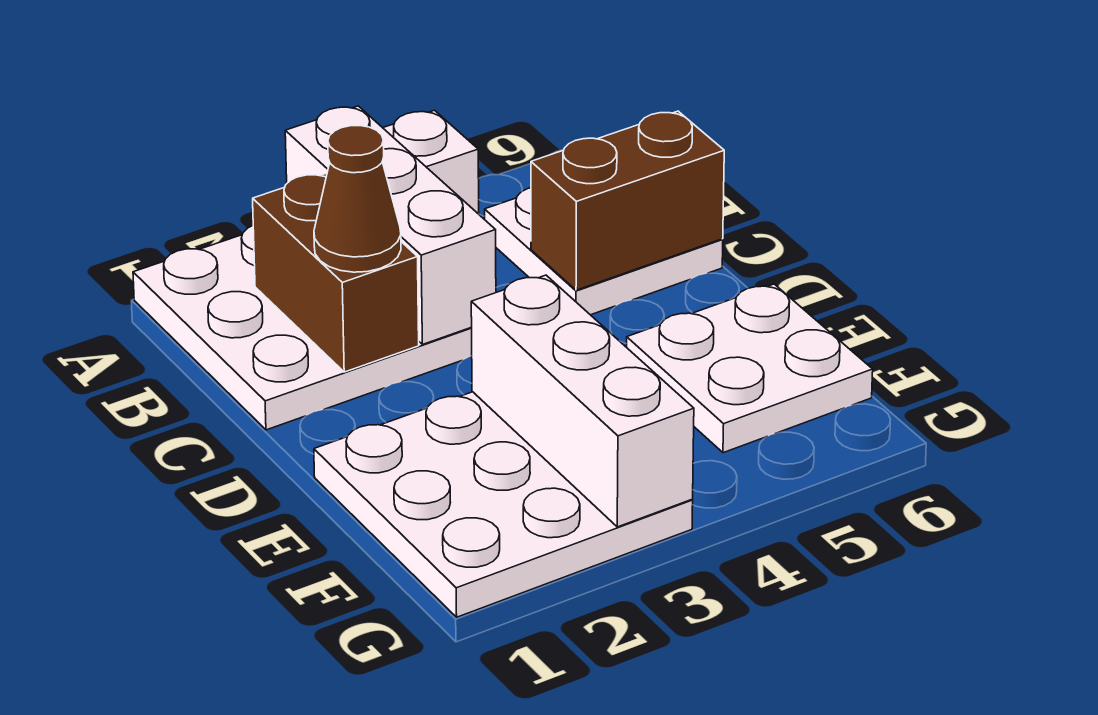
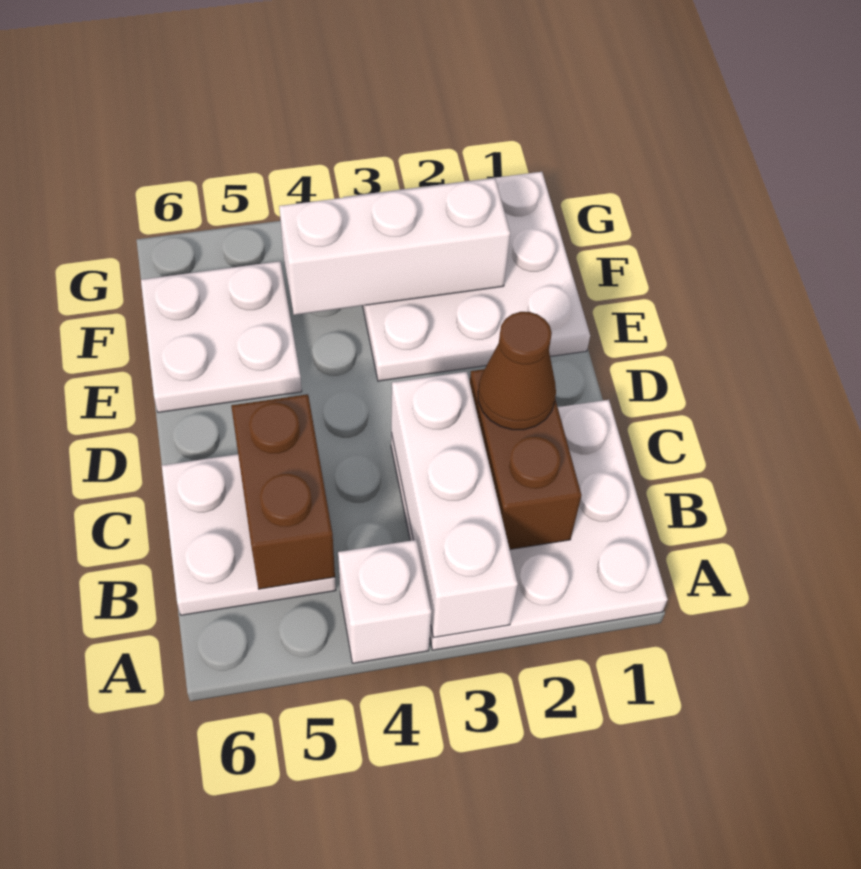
brown brick C5:C6 level 2 -> brown brick B5:C5 level 2
white brick E3:G3 level 2 -> white brick F2:F4 level 2

